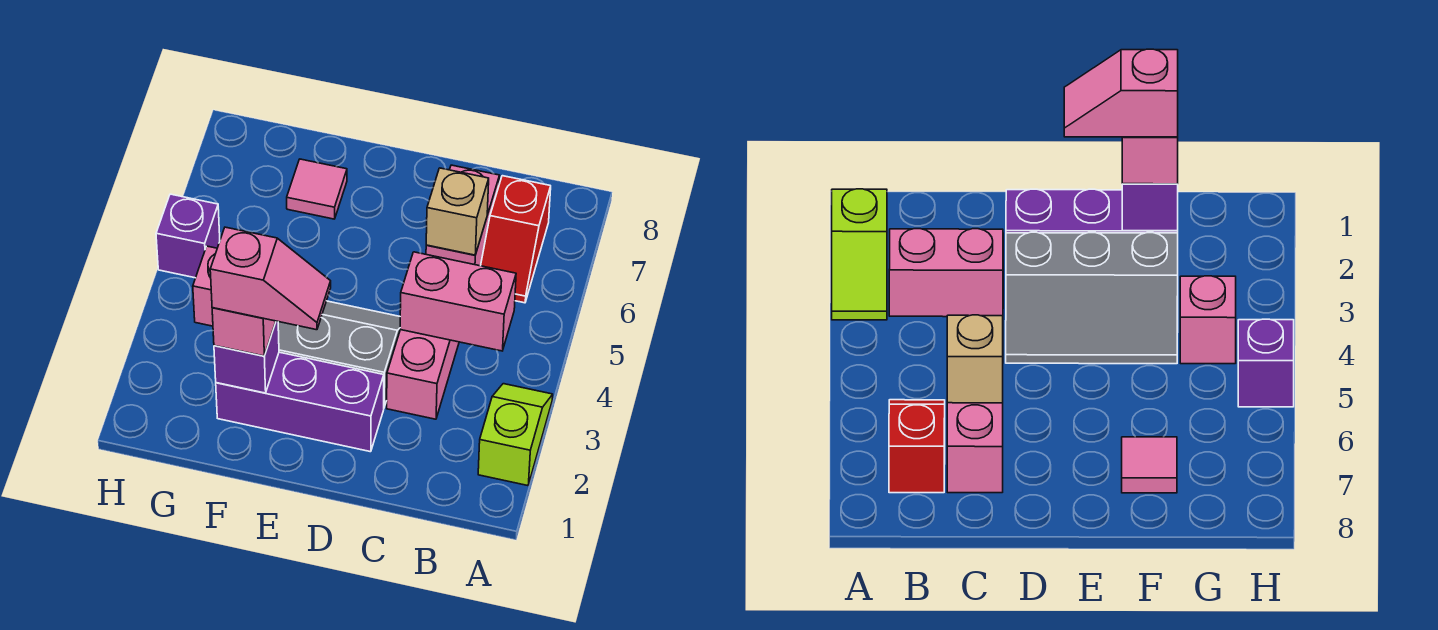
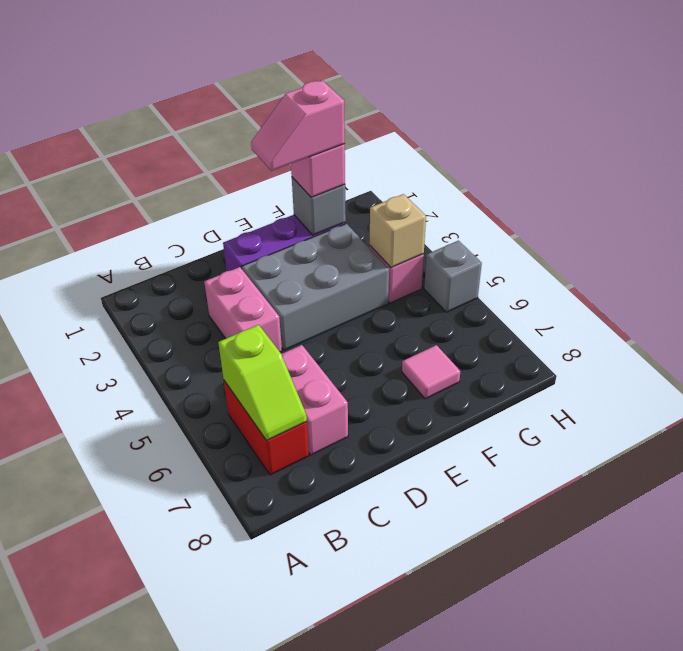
lime slope A2:A3 level 1 top 2 -> lime slope B6:B7 level 2 top 6
pink brick B4:C4 level 2 -> none
red slope B6:B7 level 1 top 7 -> red brick B6:B7 level 1
tan brick C6 level 2 -> tan brick G4 level 2
grey slope D3:F4 level 1 top 3 -> grey brick D3:F4 level 1
purple brick F2 level 2 -> grey brick F2 level 2
purple brick H5 level 1 -> grey brick H5 level 1

